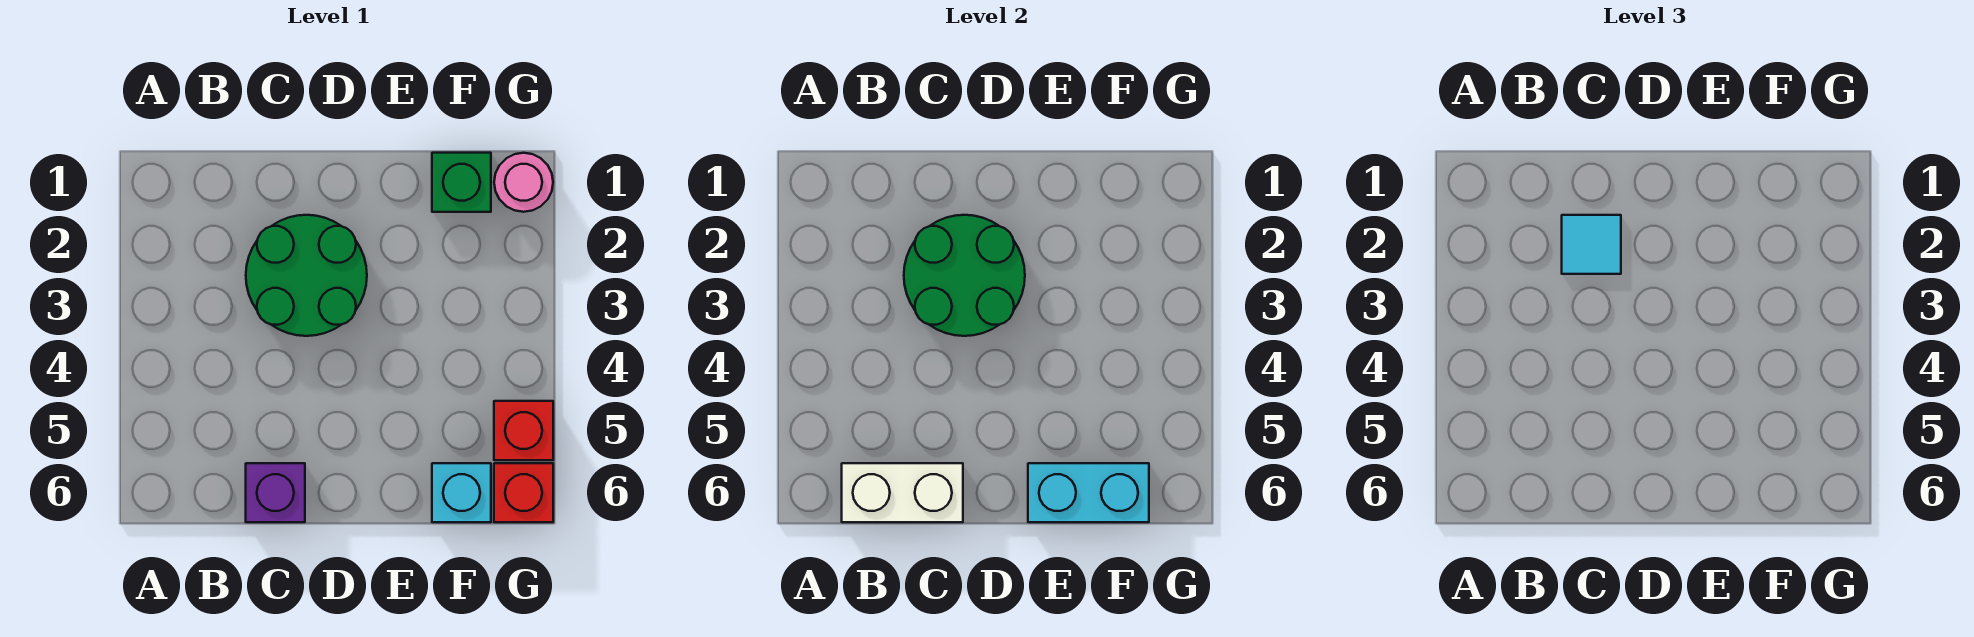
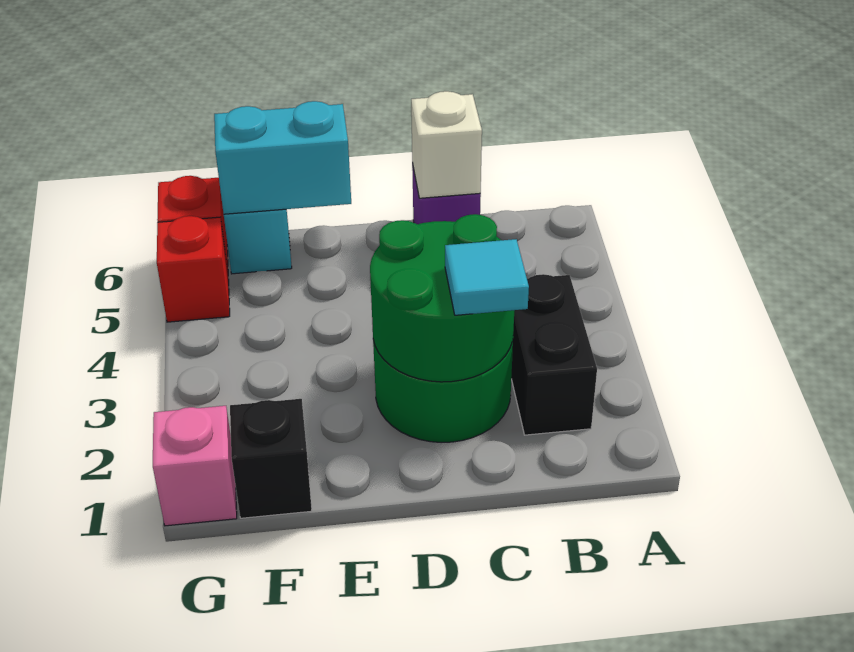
none -> black brick B2:B3 level 1
white brick B6:C6 level 2 -> white brick C6 level 2
green brick F1 level 1 -> black brick F1 level 1
pink round brick G1 level 1 -> pink brick G1 level 1

